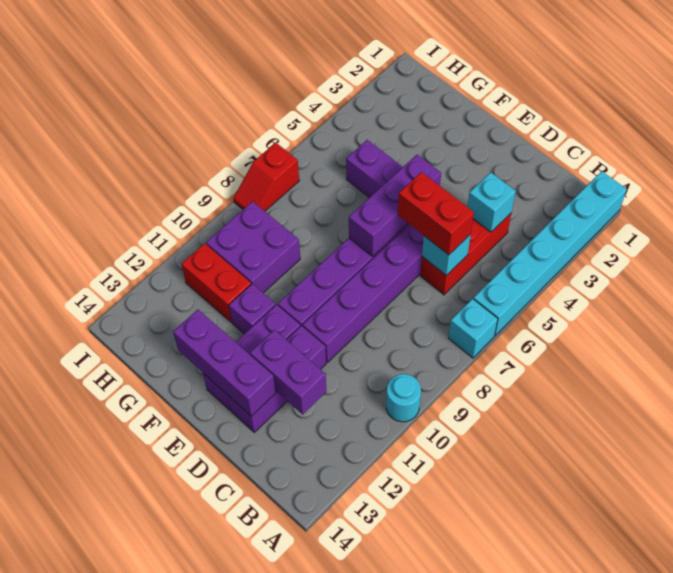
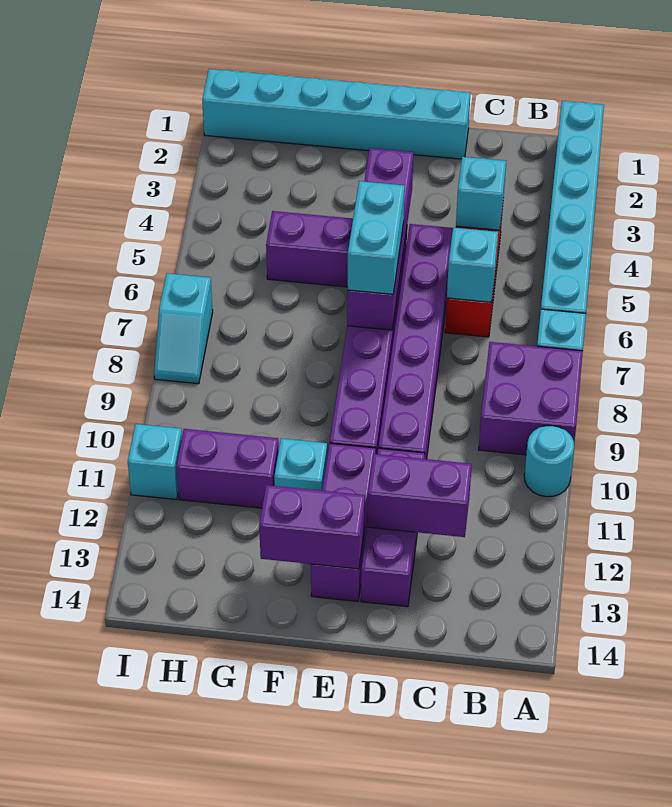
red brick C6:D6 level 3 -> none
none -> cyan brick D1:I1 level 1
purple brick D13:F13 level 2 -> purple brick E13:F13 level 2
purple brick E5:E7 level 2 -> purple brick E4:E7 level 2
none -> cyan brick E6:E7 level 3
purple brick F11 level 1 -> cyan brick F11 level 1
purple brick G9:H10 level 1 -> purple brick A8:B9 level 1
red brick G11:H11 level 1 -> purple brick G11:H11 level 1
red slope I7:I8 level 1 top 7 -> cyan slope I7:I8 level 1 top 7
none -> cyan brick I11 level 1

